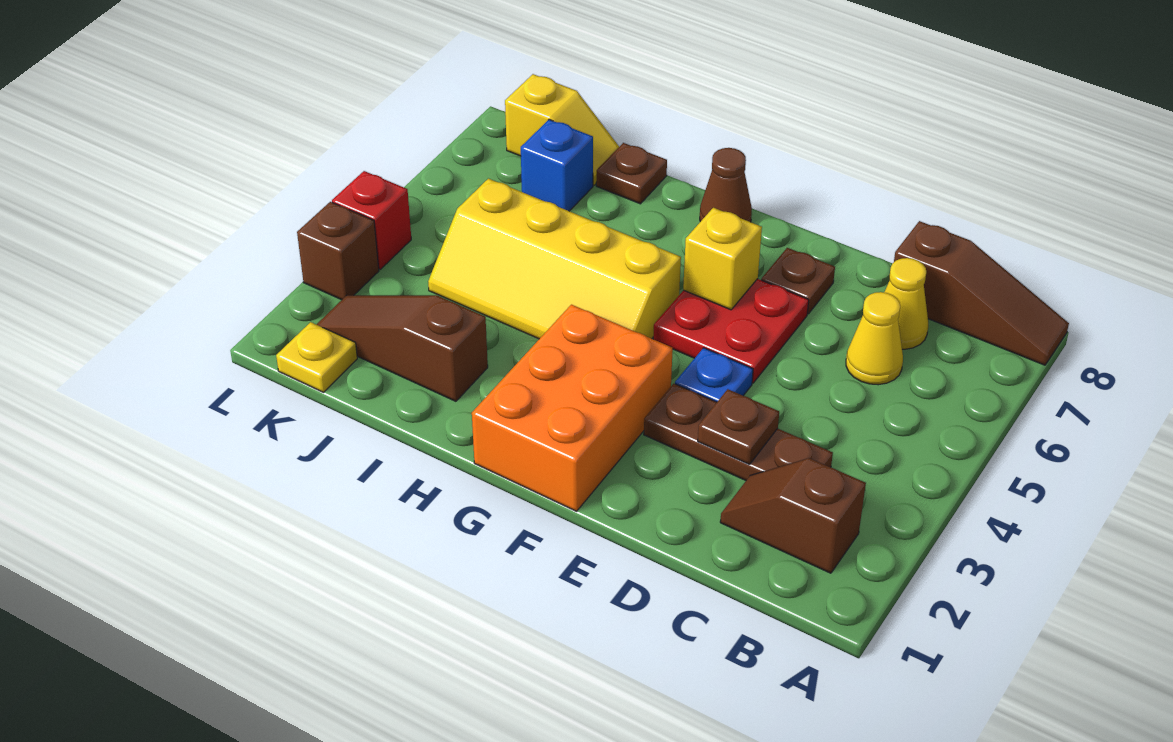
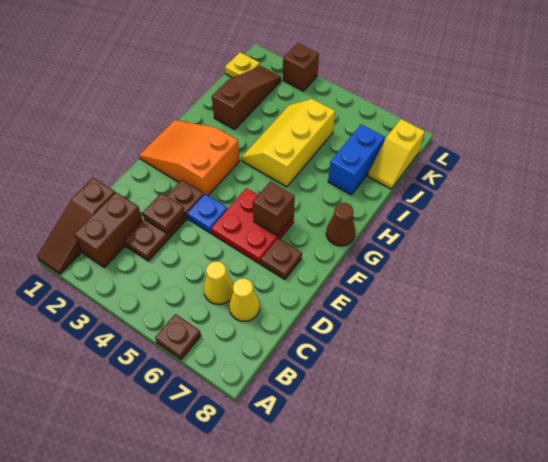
brown slope A8:C8 level 1 top C -> brown slope A1:C1 level 1 top C
brown slope B2:C2 level 1 top B -> brown brick B2:C2 level 1
orange brick F1:G3 level 1 -> orange slope F1:G3 level 1 top 3
yellow brick F6 level 2 -> brown brick F6 level 2
yellow slope G4:J5 level 1 top 5 -> yellow slope H4:J5 level 1 top 5
brown plate I8 level 1 -> brown plate A6 level 1
blue brick J7 level 1 -> blue brick I7:J7 level 1
red brick L4 level 1 -> none

